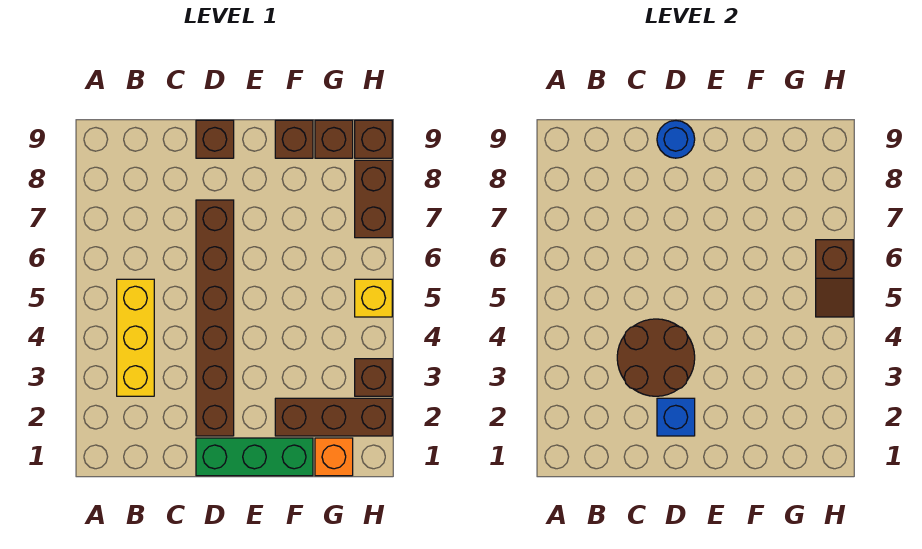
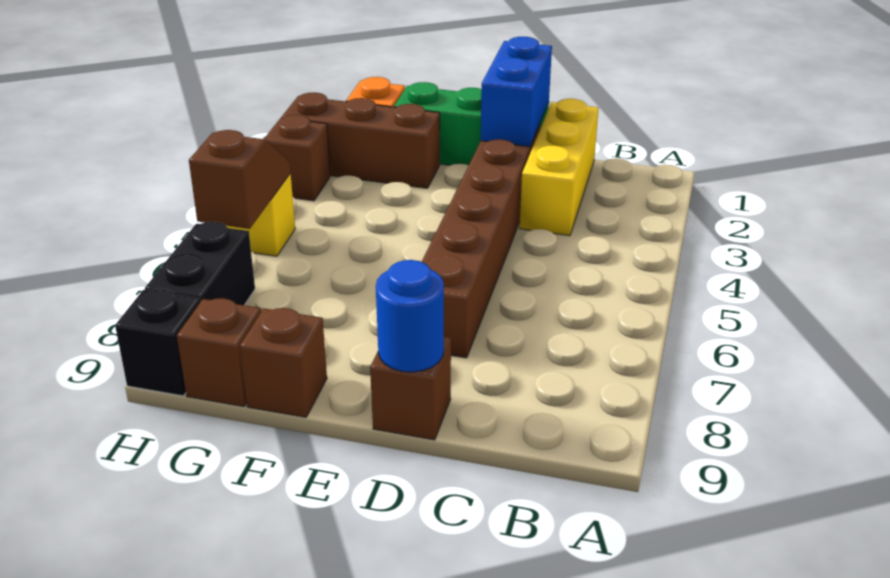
yellow brick B3:B5 level 1 -> yellow brick C1:C3 level 1
brown round brick C3:D4 level 2 -> none
blue brick D2 level 2 -> blue brick D1:D2 level 2
brown brick H7:H8 level 1 -> black brick H7:H8 level 1
brown brick H9 level 1 -> black brick H9 level 1

